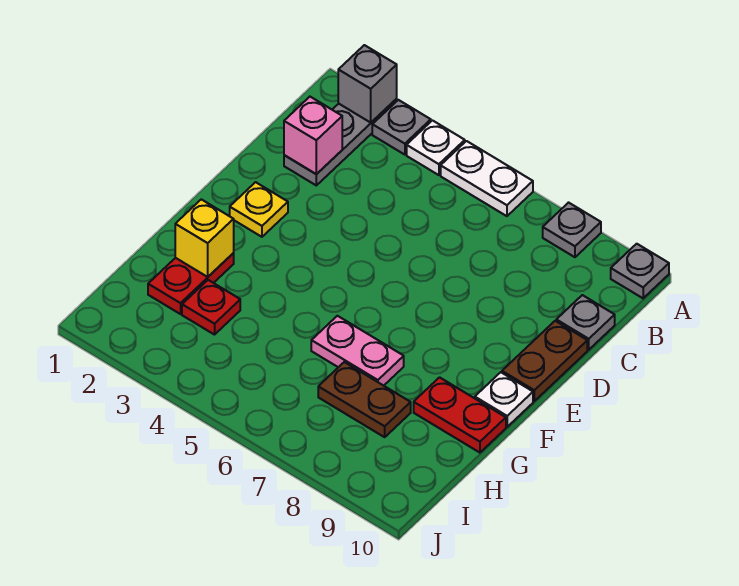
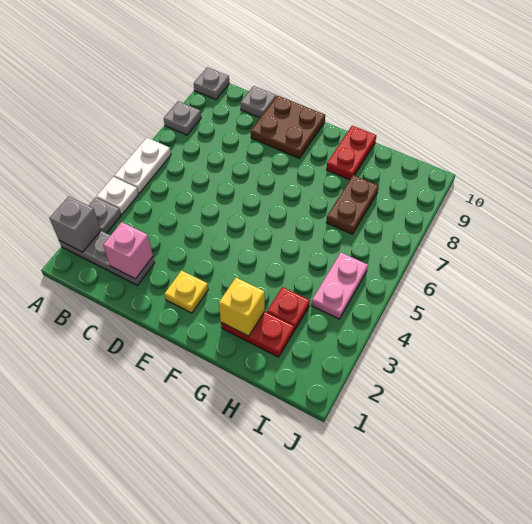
brown plate D10:E10 level 1 -> brown plate D9:E10 level 1
white plate F10 level 1 -> none
pink plate G6:G7 level 1 -> pink plate I4:I5 level 1

